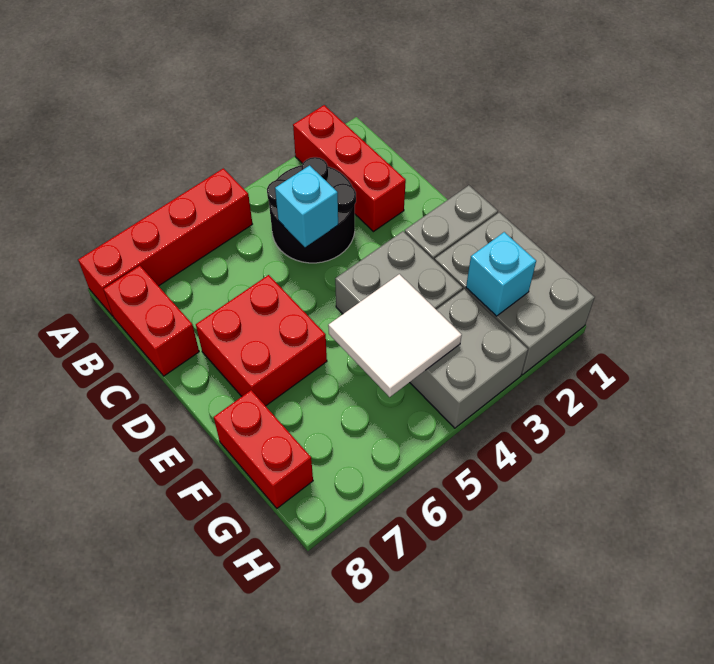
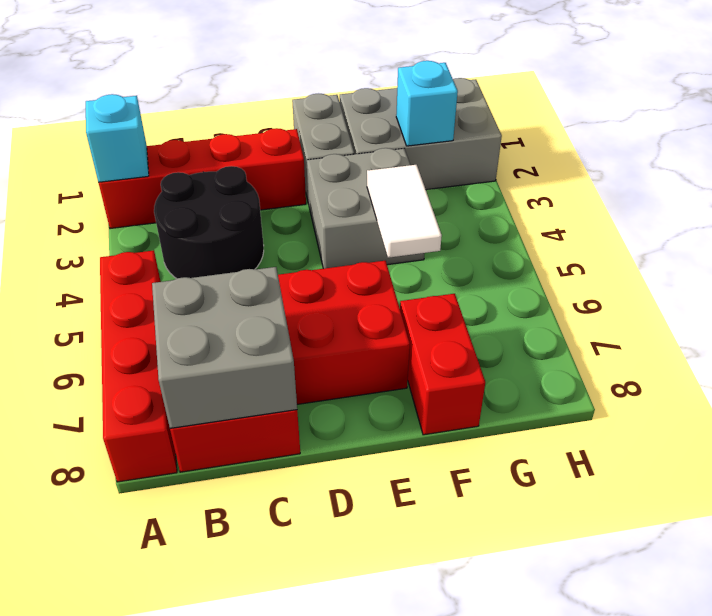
red brick A2:C2 level 1 -> red brick A2:D2 level 1
cyan brick C4 level 2 -> cyan brick A2 level 2
white tile F4:G5 level 2 -> white tile F4:F5 level 2
red brick F8:G8 level 1 -> red brick F7:F8 level 1
grey brick G3:H4 level 1 -> grey brick B7:C8 level 2

